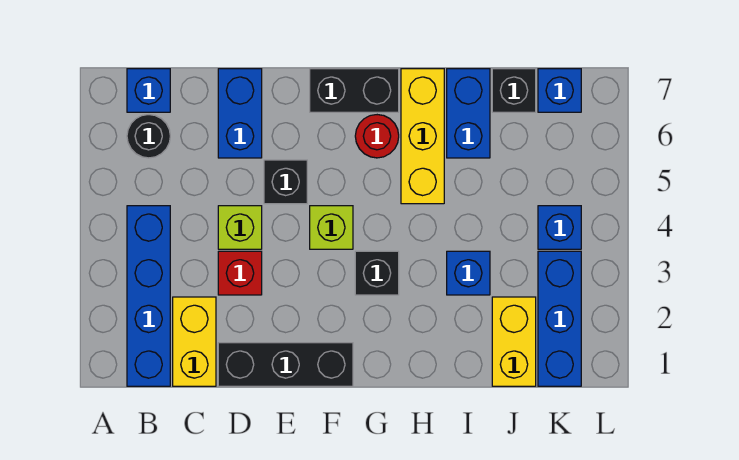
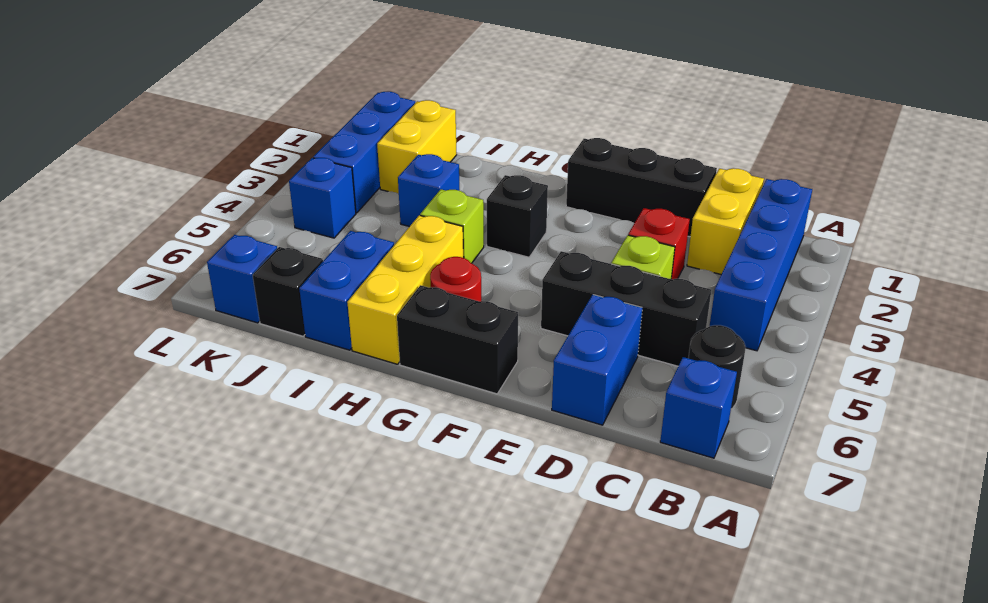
black brick E5 level 1 -> black brick C5:E5 level 1
lime brick F4 level 1 -> lime brick H4 level 1

